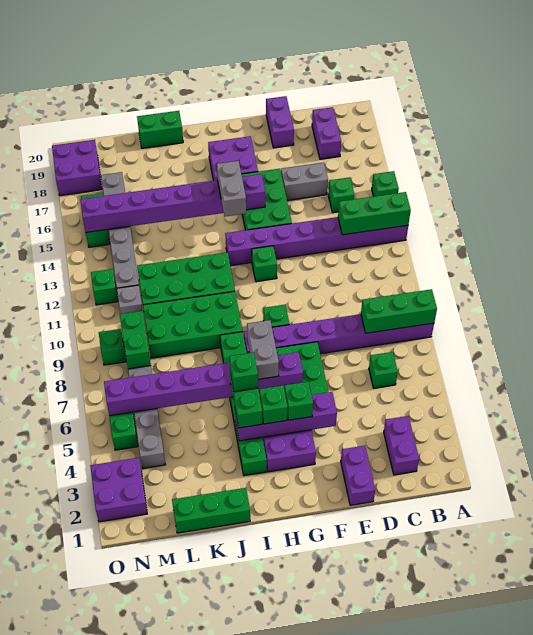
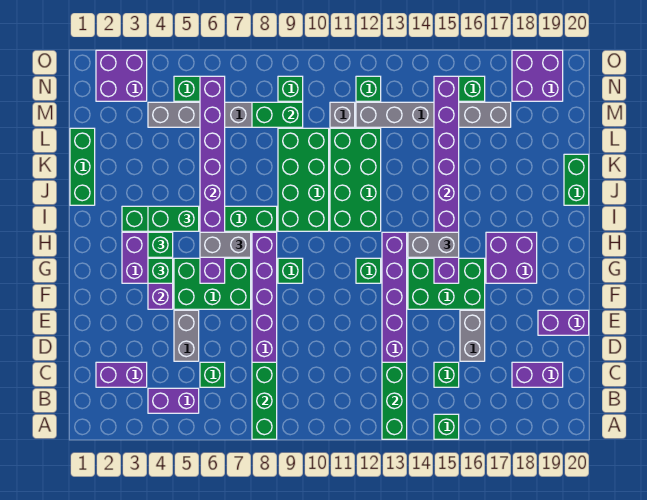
none -> grey brick D5:E5 level 1
purple brick E1:E2 level 1 -> purple brick B4:B5 level 1
green brick I5 level 4 -> none

